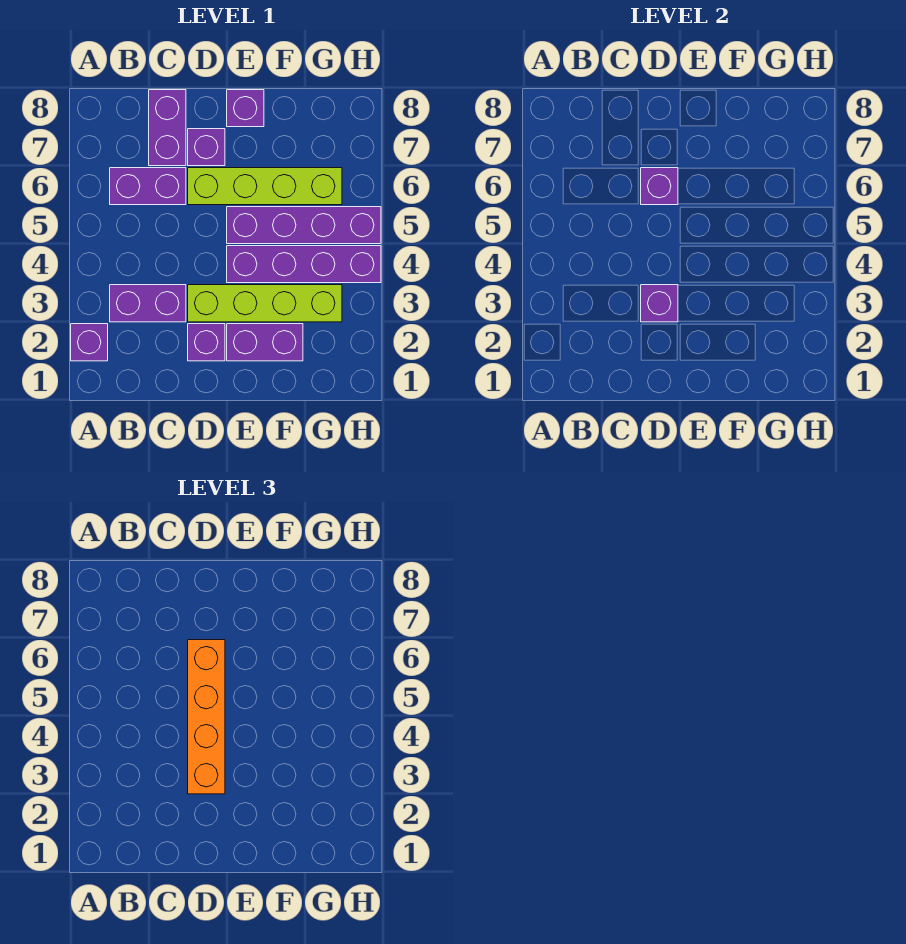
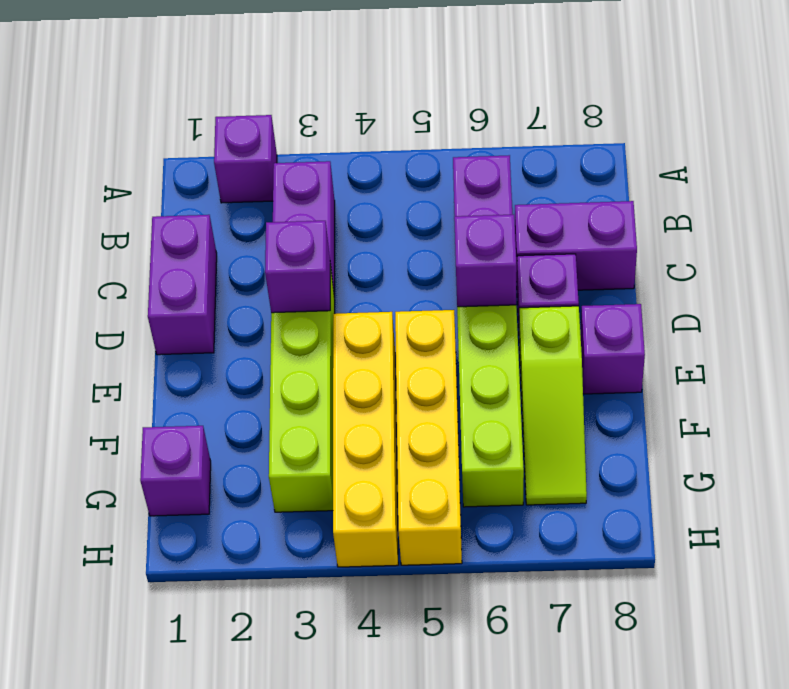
purple brick D2 level 1 -> purple brick G1 level 1
orange brick D3:D6 level 3 -> none
purple brick E2:F2 level 1 -> purple brick C1:D1 level 1
purple brick E4:H4 level 1 -> yellow brick E4:H4 level 1
purple brick E5:H5 level 1 -> yellow brick E5:H5 level 1
none -> lime slope E7:G7 level 1 top E

